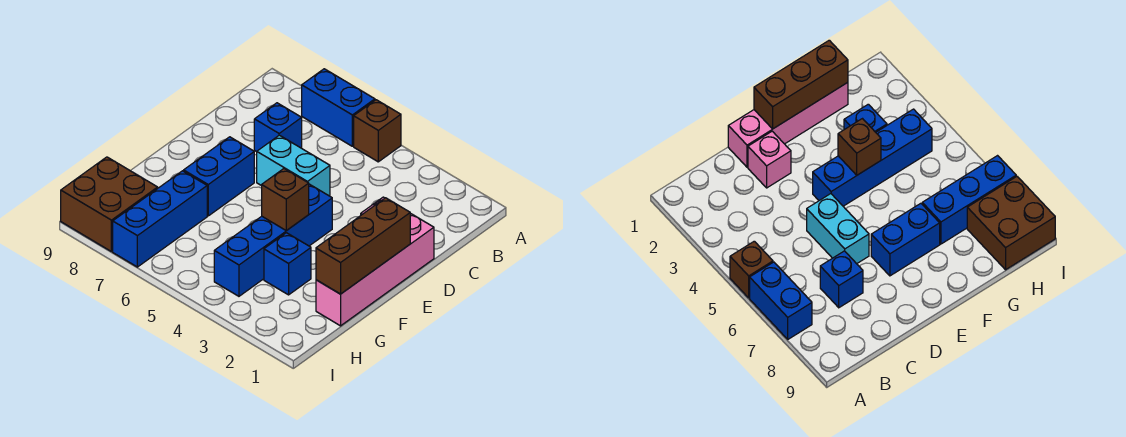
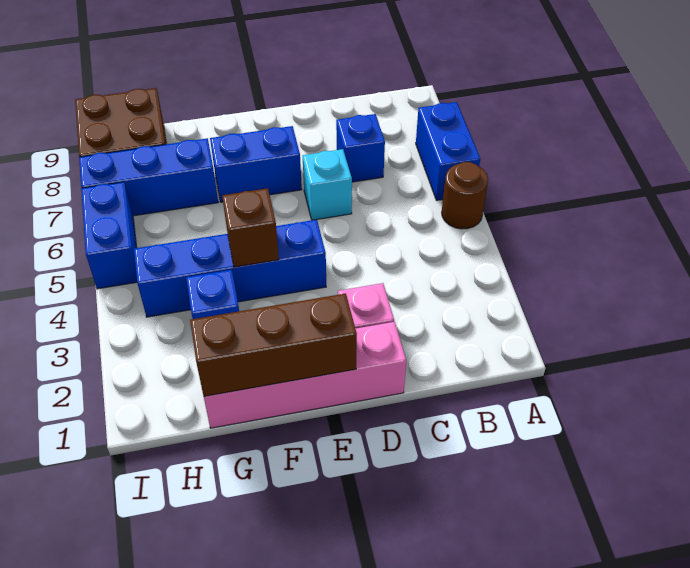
brown brick A5 level 1 -> brown round brick A5 level 1
cyan brick D5:D6 level 1 -> cyan brick D6 level 1
none -> blue brick I5:I6 level 1

